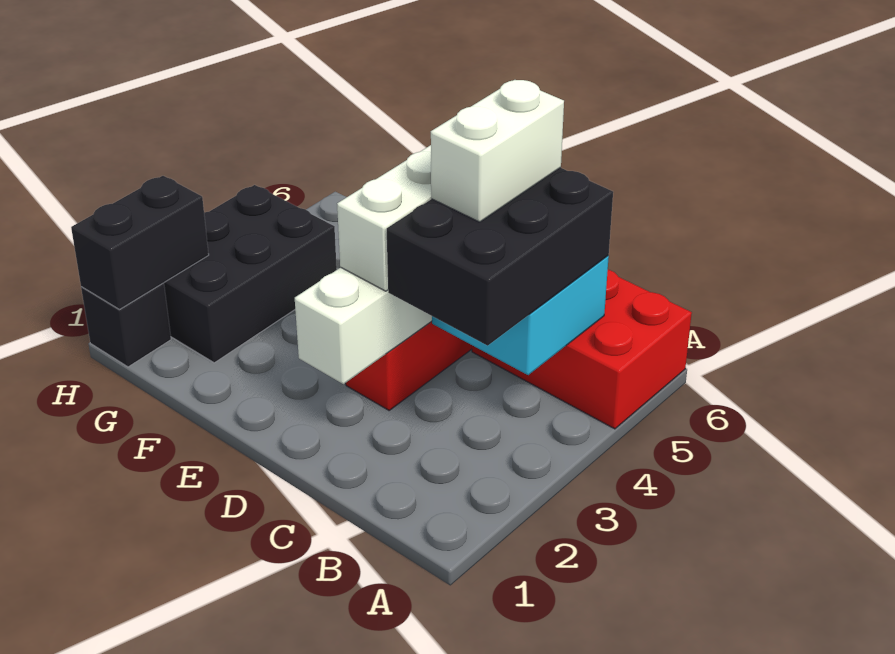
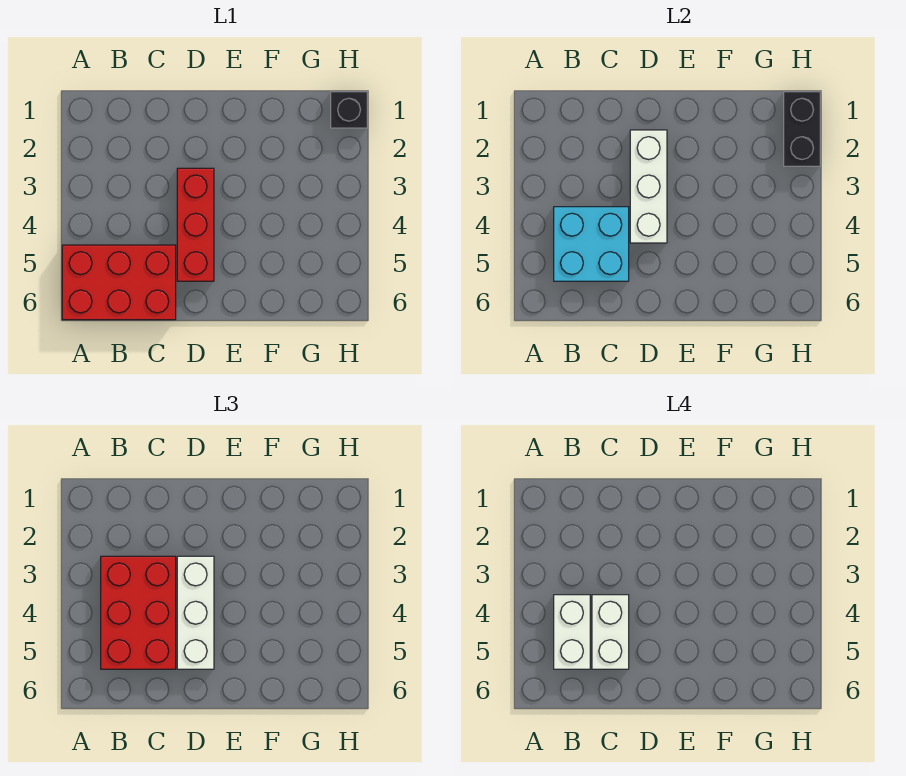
black brick B3:C5 level 3 -> red brick B3:C5 level 3
none -> white brick B4:B5 level 4
black brick G2:H4 level 1 -> none

